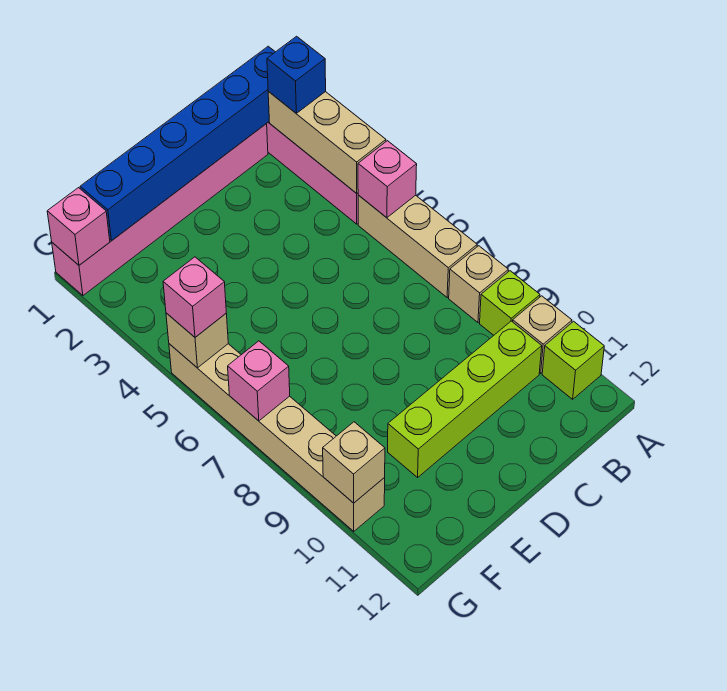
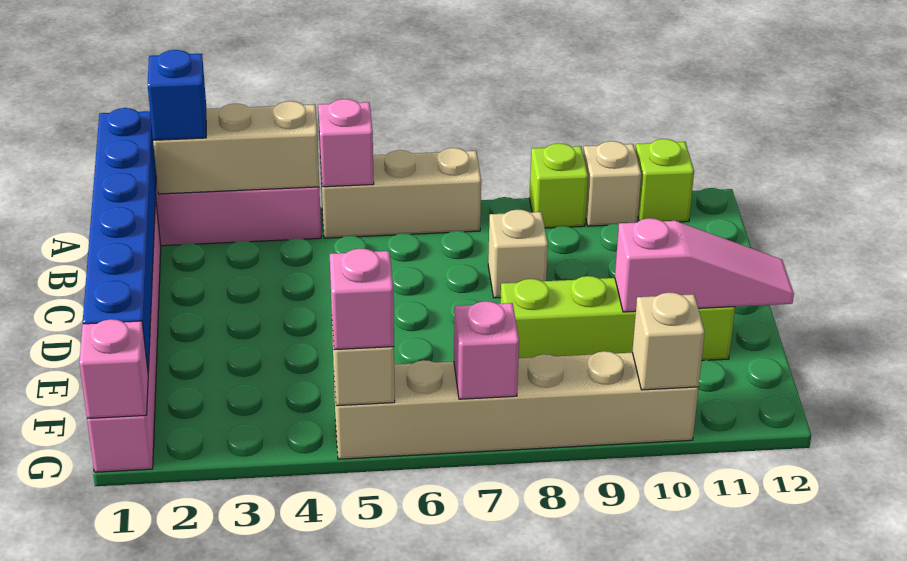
tan brick A8 level 1 -> tan brick C8 level 1
lime brick B10:E10 level 1 -> lime brick E8:E11 level 1
none -> pink slope E10:E12 level 2 top 10

